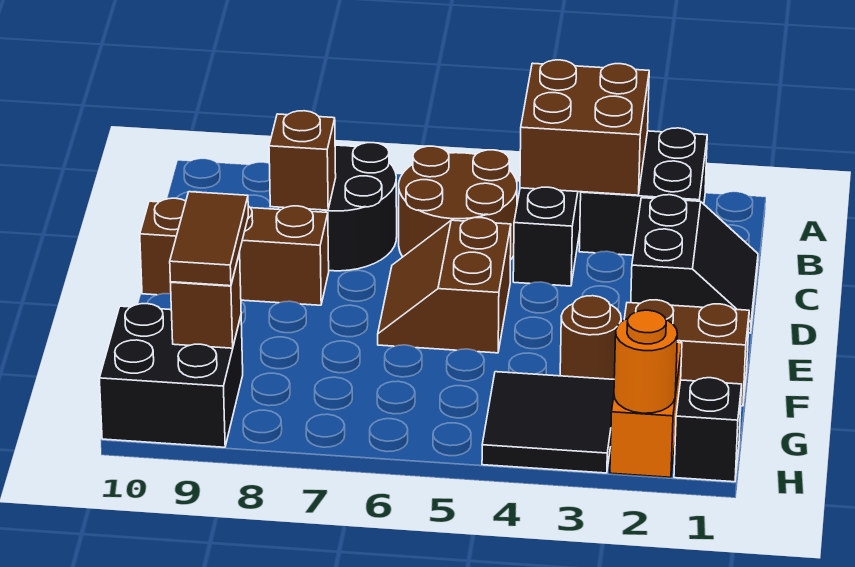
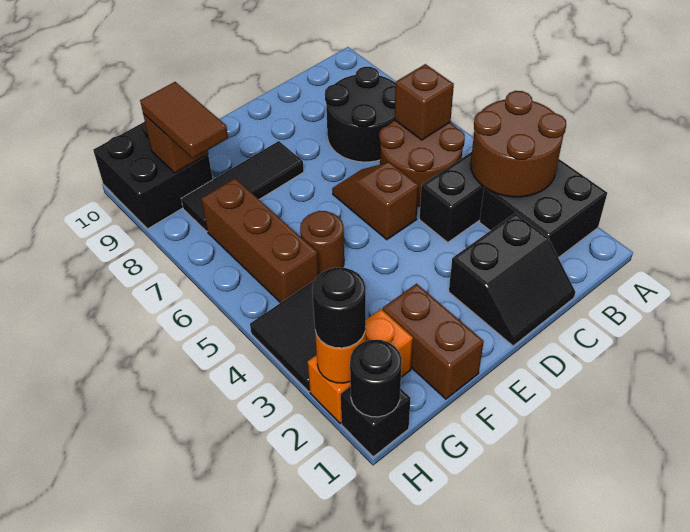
brown brick A3:B4 level 2 -> brown round brick A3:B4 level 2
brown brick C8 level 2 -> brown brick B6 level 2
brown slope D5:E6 level 1 top 5 -> brown slope D5:D6 level 1 top 5
brown brick D8:D10 level 1 -> brown brick G5:G7 level 1
none -> black tile E8:G8 level 1
brown round brick F3 level 1 -> brown round brick F5 level 1
brown tile F9:G9 level 3 -> brown tile G8:G9 level 3
none -> black round brick H1 level 2
none -> black round brick H2 level 3

